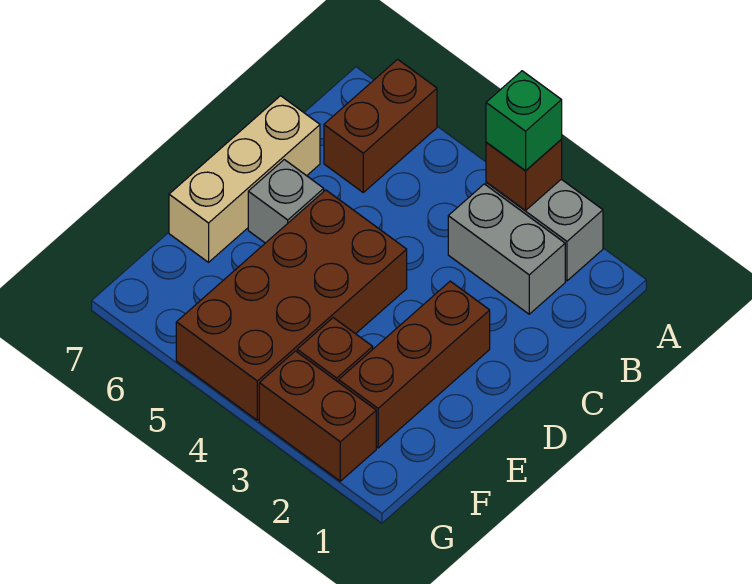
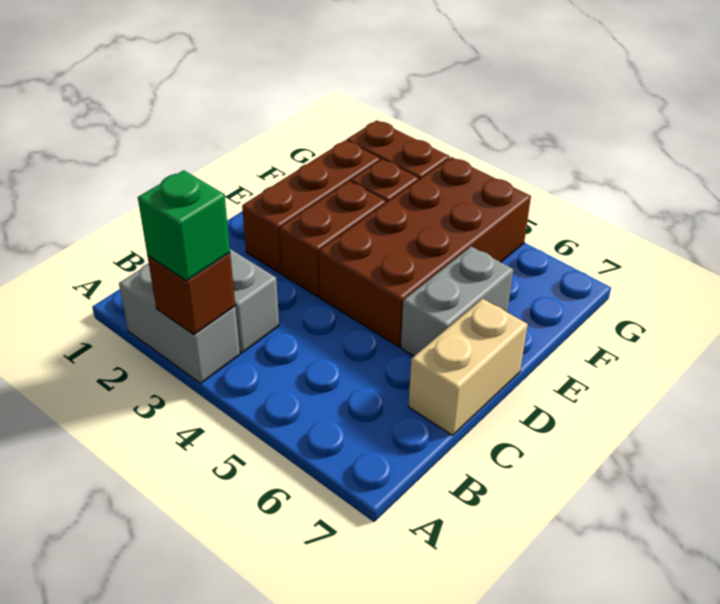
brown brick A6:B6 level 1 -> brown brick D3:E3 level 1
tan brick C7:E7 level 1 -> tan brick C7:D7 level 1
grey brick D6 level 1 -> grey brick D6:E6 level 1

